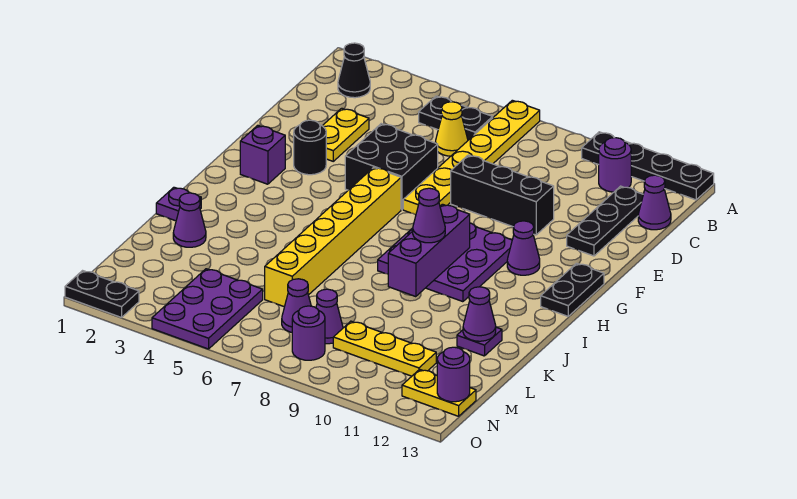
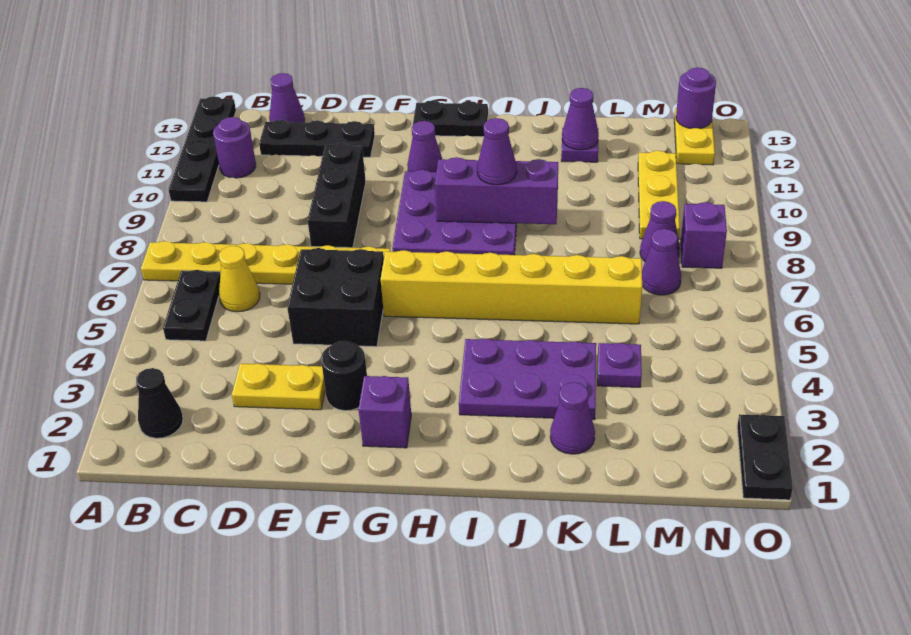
purple plate J1 level 1 -> purple plate L4 level 1
purple plate M4:O5 level 1 -> purple plate I3:K4 level 1
purple round brick N8 level 1 -> purple brick N8 level 1

